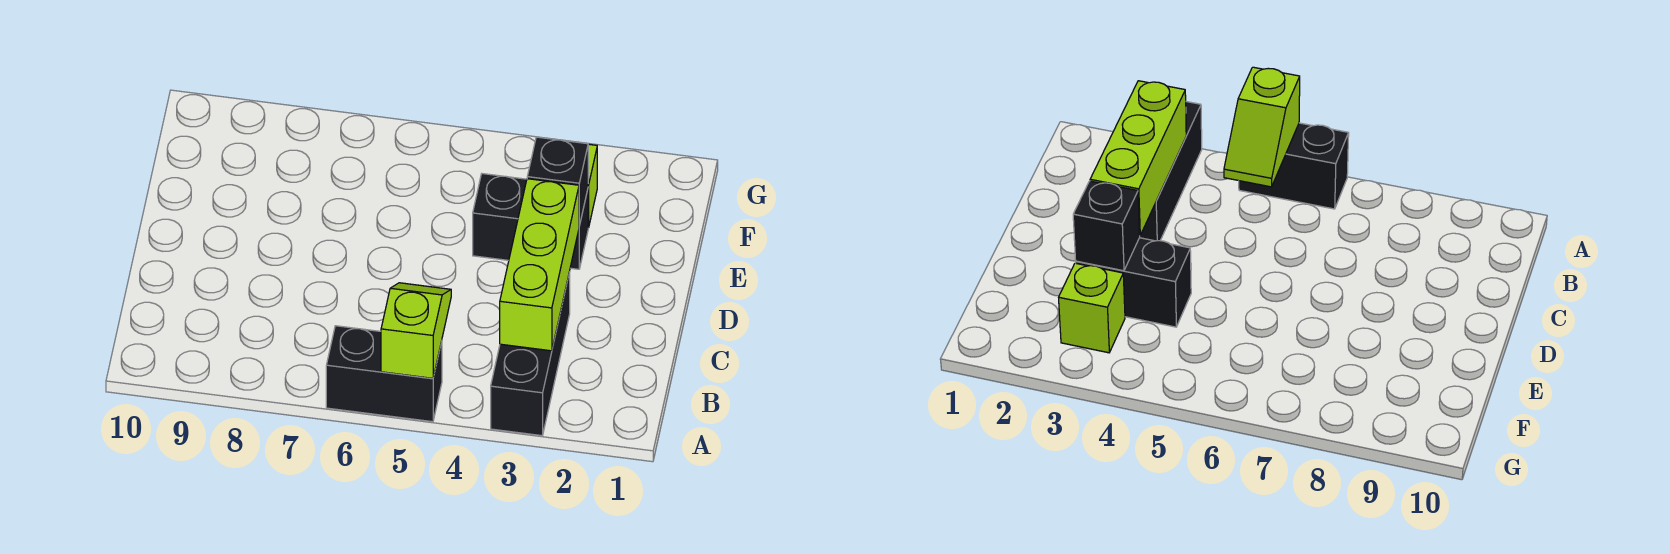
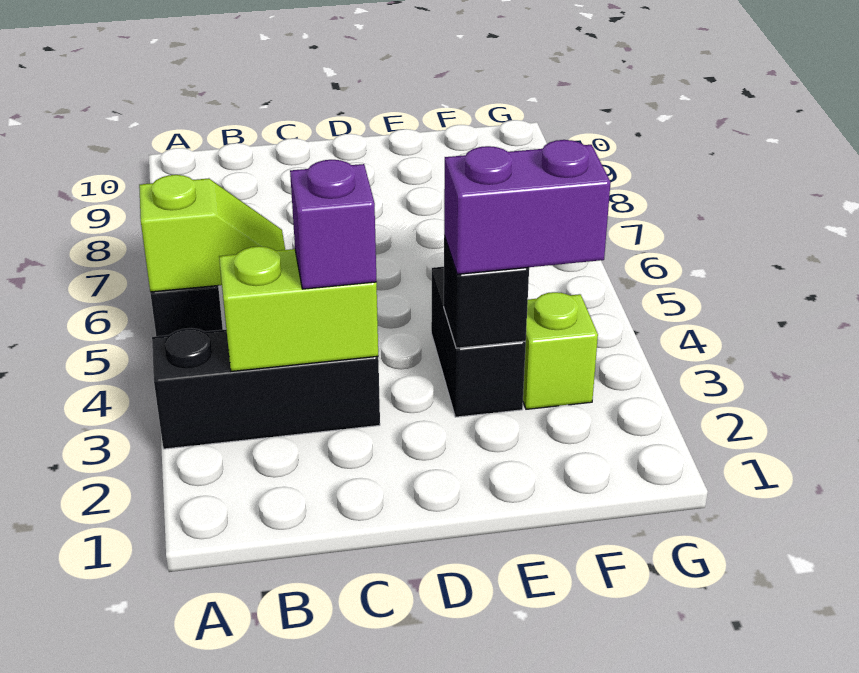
lime brick B3:D3 level 2 -> lime brick B3:C3 level 2
none -> purple brick C3 level 3
none -> purple brick E3:F3 level 3

